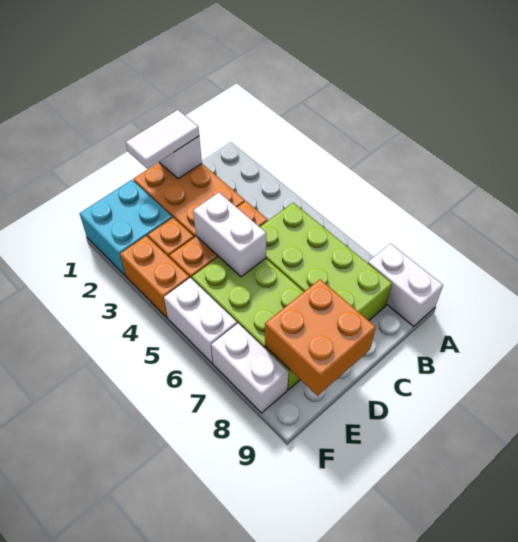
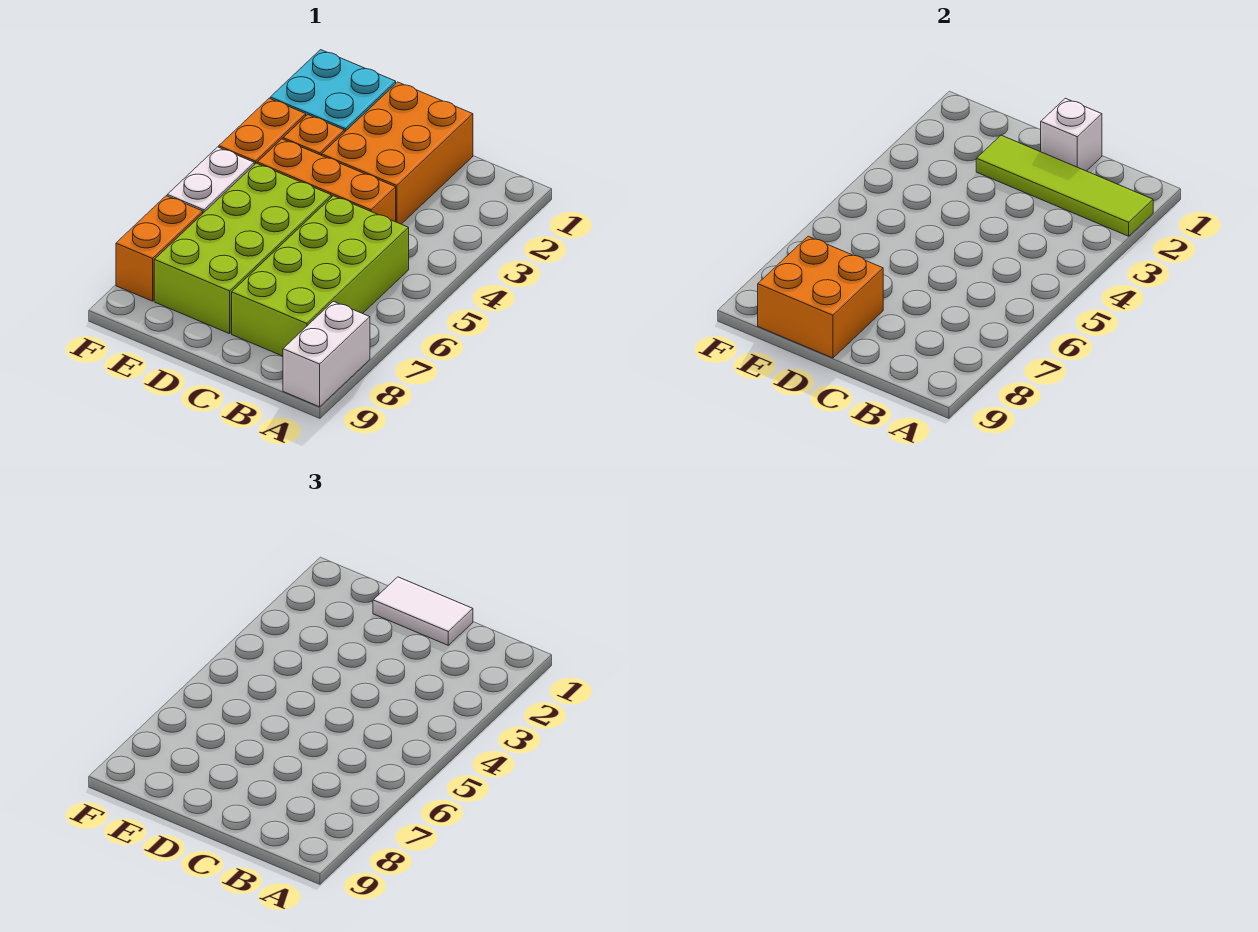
none -> lime tile A2:D2 level 2
white brick D4:D5 level 2 -> none
white brick F7:F8 level 1 -> orange brick F7:F8 level 1

